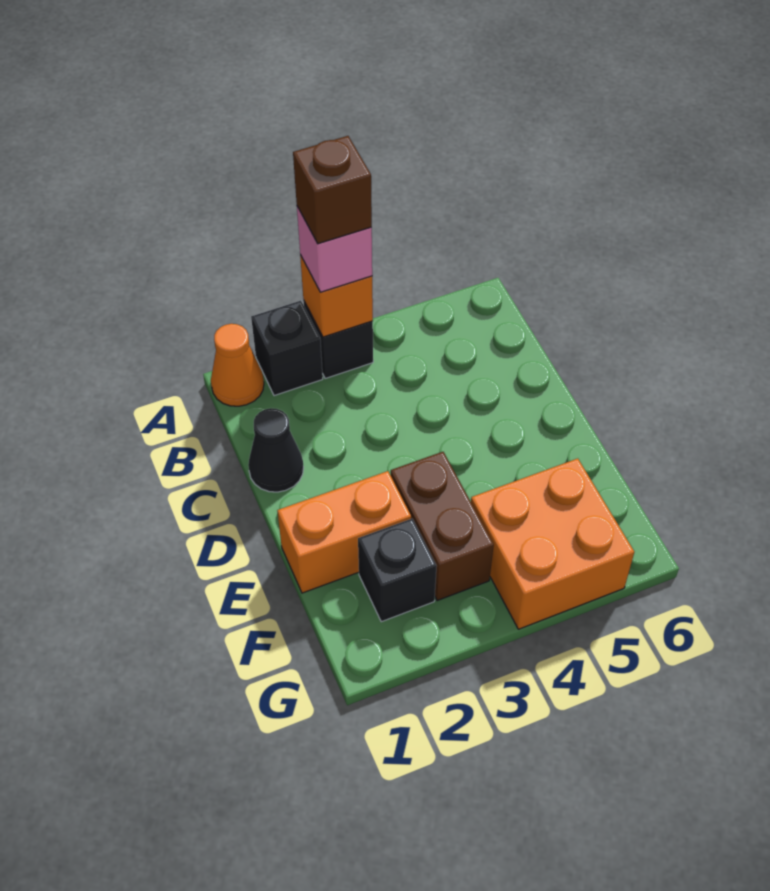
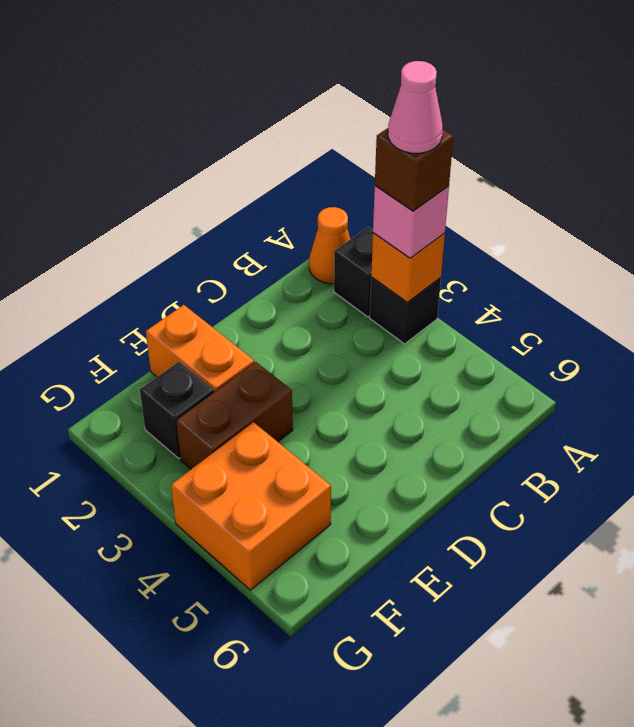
none -> pink cone A3 level 5
black cone C1 level 1 -> none

